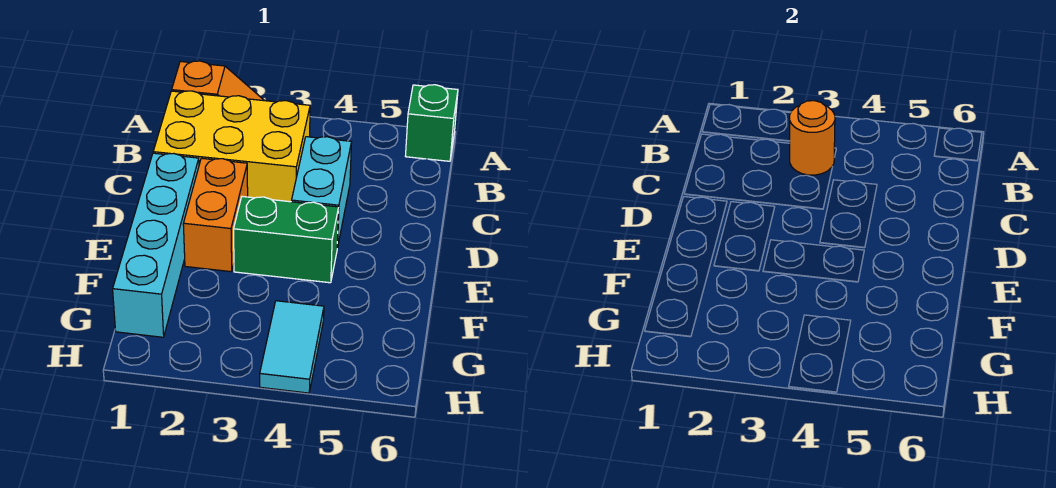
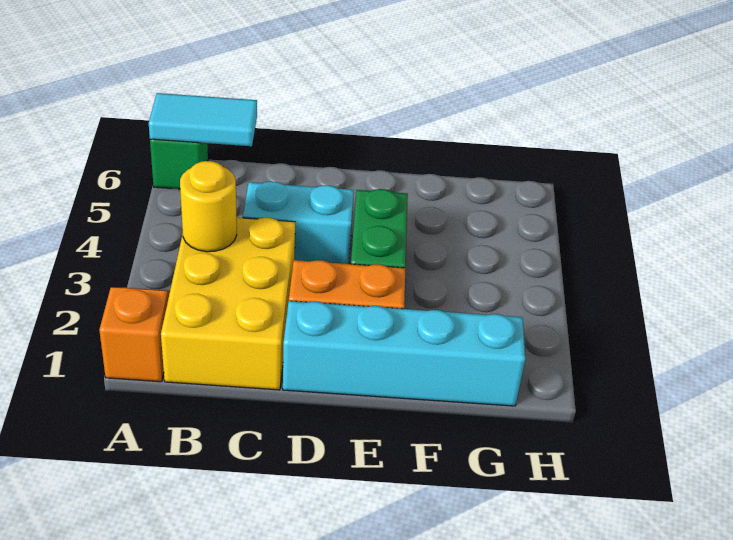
orange round brick B3 level 2 -> yellow round brick B3 level 2
cyan tile G4:H4 level 1 -> cyan tile A6:B6 level 2

